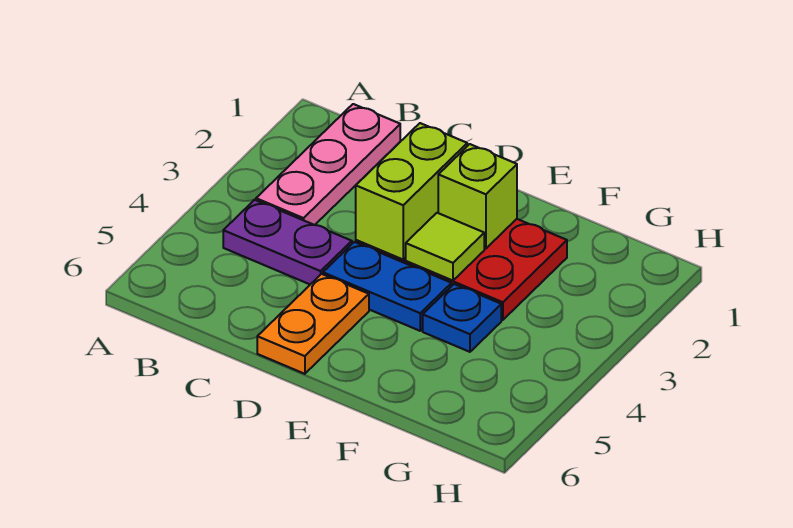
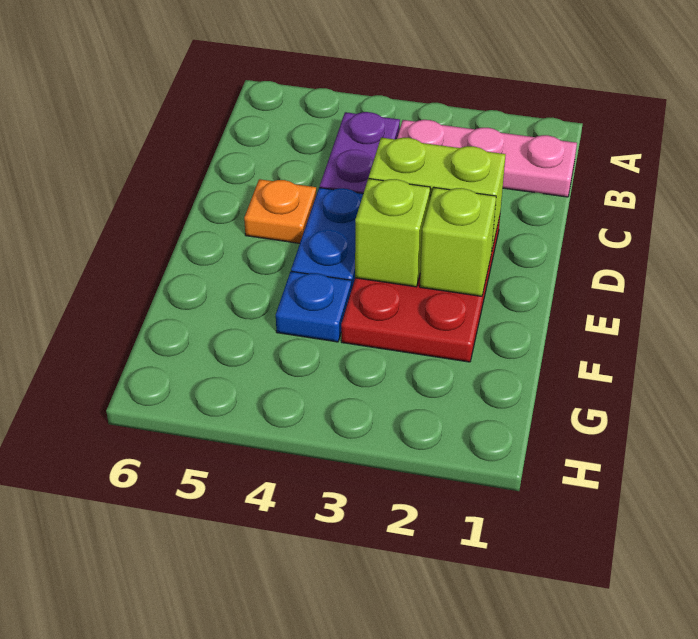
orange plate D5:D6 level 1 -> orange plate D5 level 1
lime tile E3 level 2 -> lime brick E3 level 2

